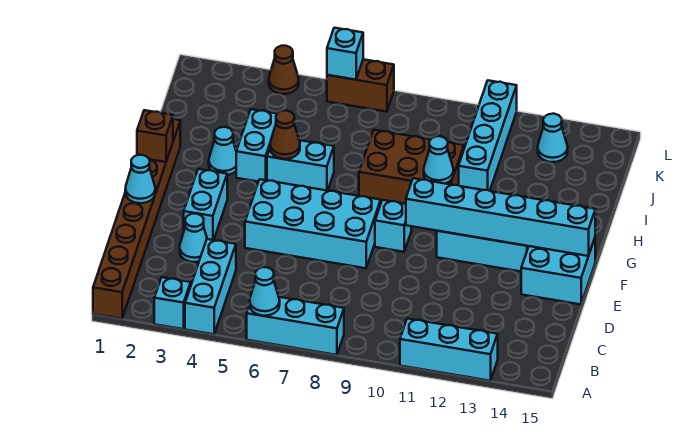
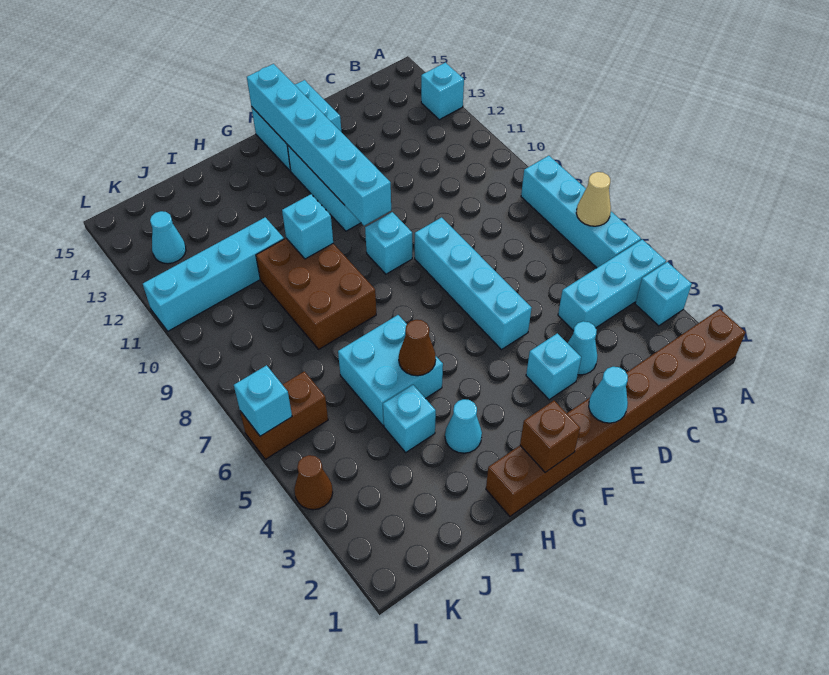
cyan brick A6:A8 level 1 -> cyan brick A5:A8 level 1
cyan cone A6 level 2 -> tan cone A6 level 2
cyan brick A11:A13 level 1 -> cyan brick A13 level 1
cyan brick E3:F3 level 1 -> cyan brick E3 level 1
cyan brick E5:F8 level 1 -> cyan brick E5:E8 level 1
cyan brick H4:I4 level 1 -> cyan brick I4 level 1
cyan brick H5:H6 level 1 -> cyan brick H5:I6 level 1
cyan cone H10 level 2 -> cyan brick H10 level 2
brown brick L6:L7 level 1 -> brown brick K6:L6 level 1

